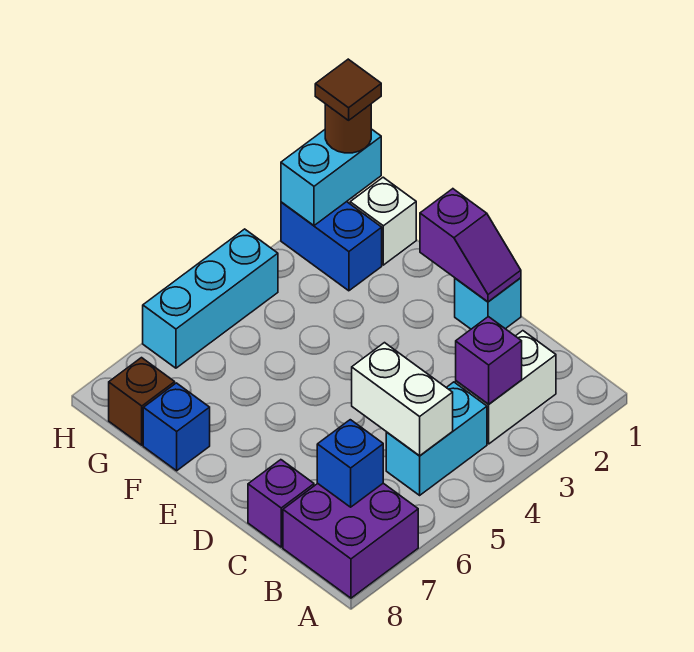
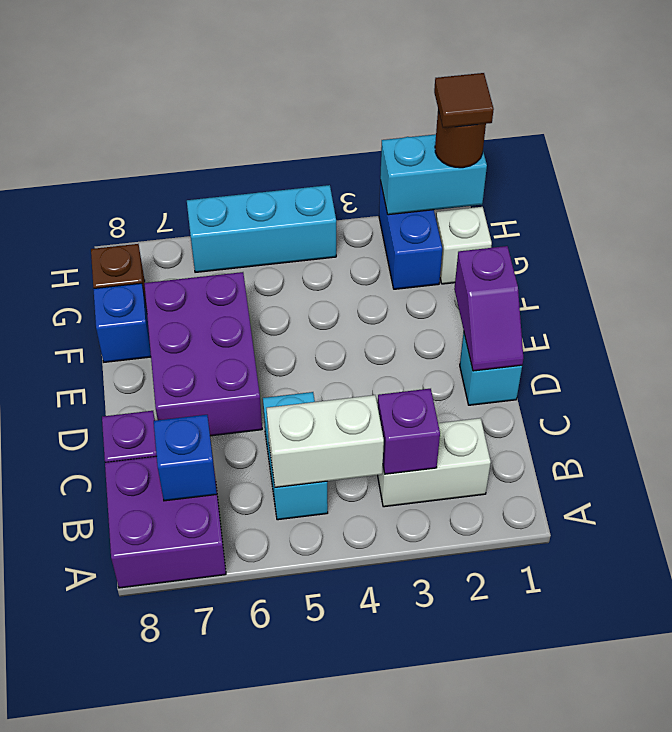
cyan brick B4:B5 level 1 -> cyan brick B5:C5 level 1
white brick B5:C5 level 2 -> white brick B4:B5 level 2
none -> purple brick D6:F7 level 1

